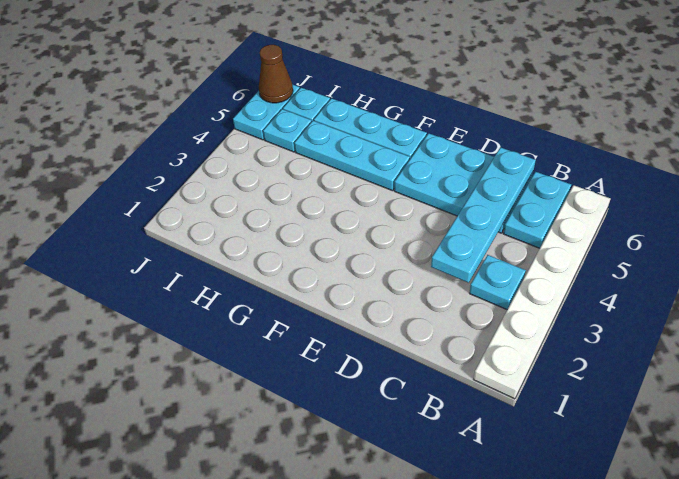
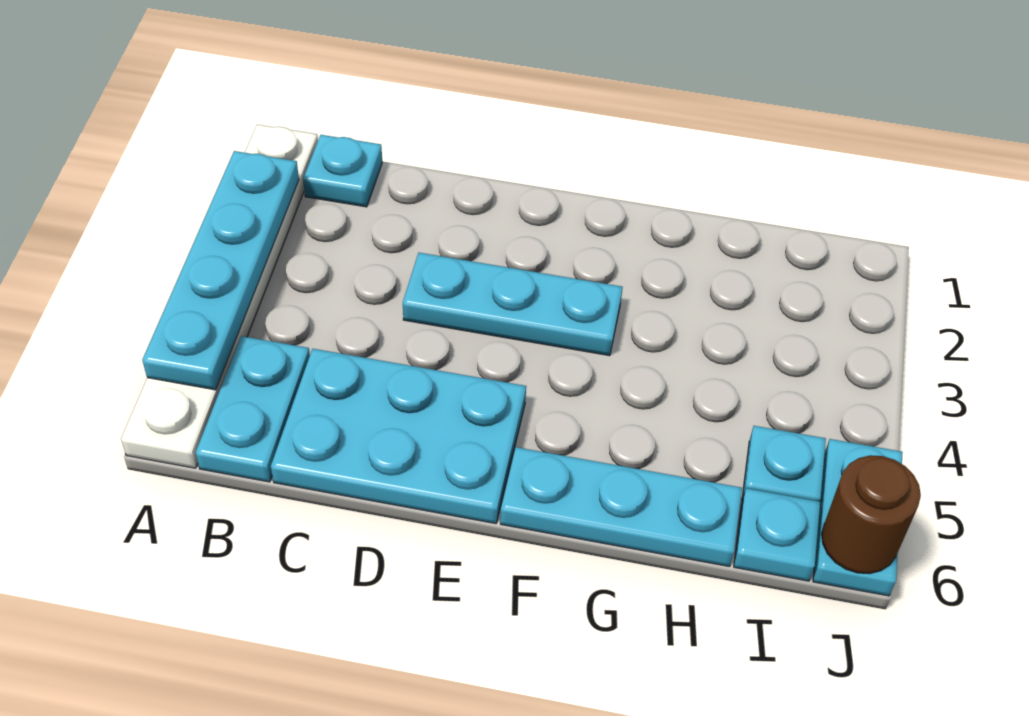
cyan plate B3 level 1 -> cyan plate B1 level 1
cyan plate C3:C6 level 2 -> cyan plate A2:A5 level 2
cyan plate F5:H5 level 1 -> cyan plate D3:F3 level 1
brown cone J6 level 2 -> brown round brick J6 level 2

